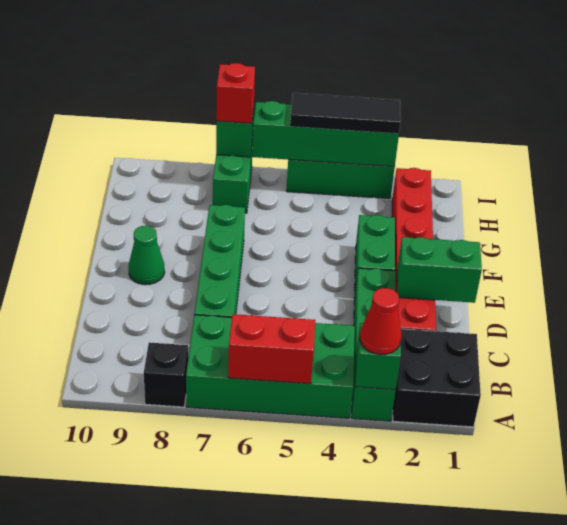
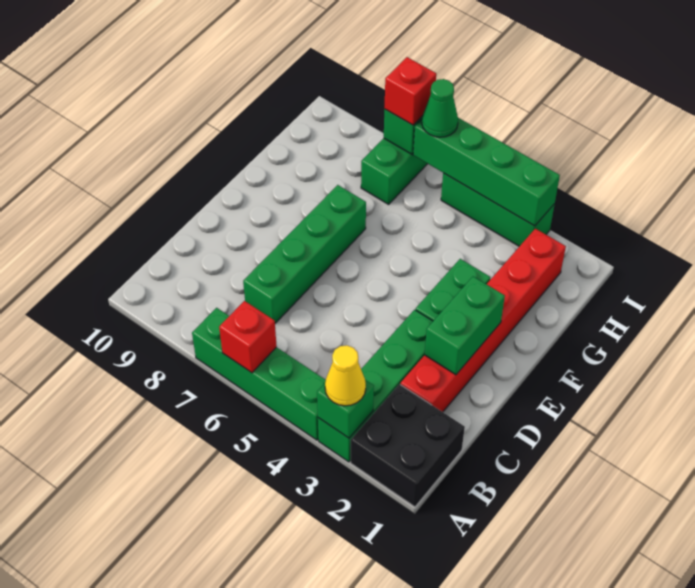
red cone A3 level 3 -> yellow cone A3 level 3
green brick A4:B7 level 1 -> green brick A4:A7 level 1
red brick A5:A6 level 2 -> red brick A6 level 2
black brick A8 level 1 -> none
green brick D1:D2 level 2 -> green brick D2:E2 level 2
green cone E9 level 1 -> green cone I6 level 3
black tile I3:I5 level 3 -> none

